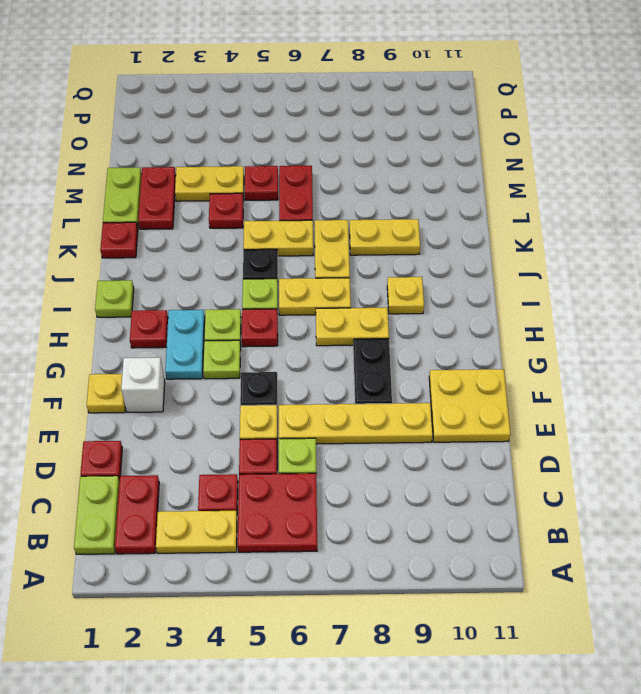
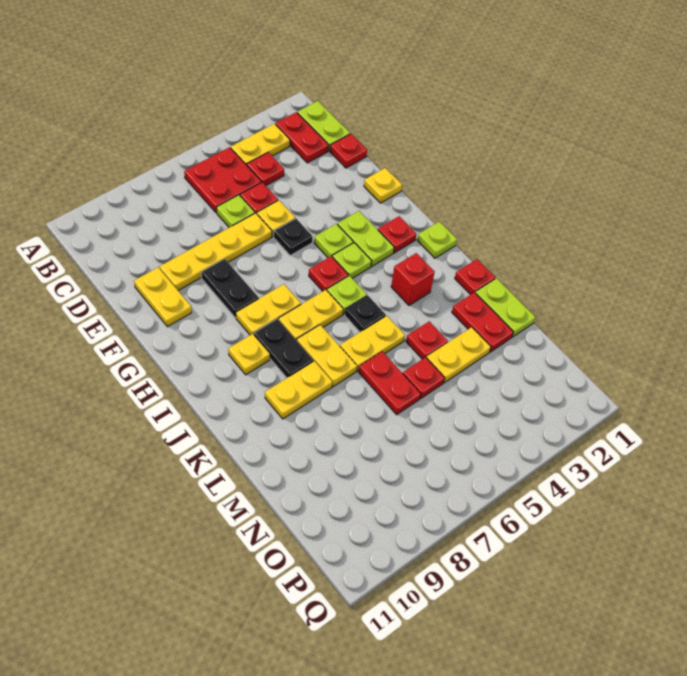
yellow plate E10:F11 level 1 -> yellow plate E10:F10 level 1
white brick F2 level 1 -> none
cyan plate G3:H3 level 1 -> lime plate G3:H3 level 1
none -> black plate I8:J8 level 1
none -> red brick J3 level 1

